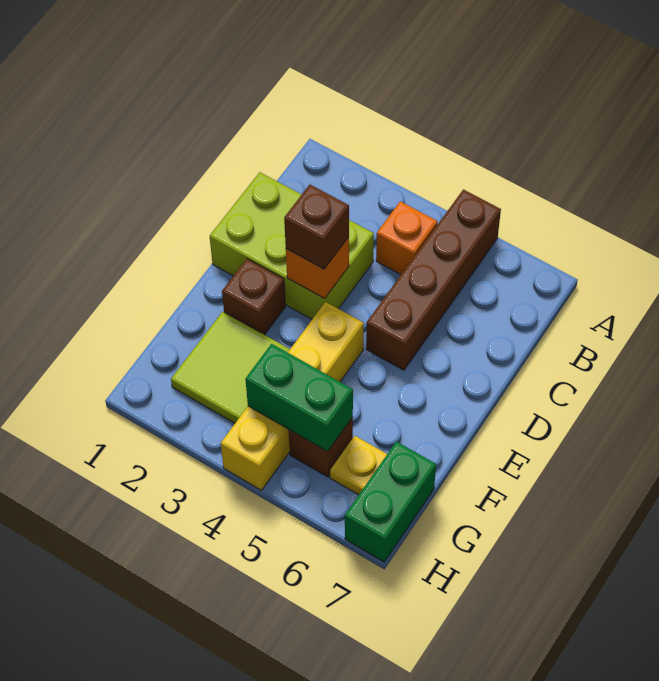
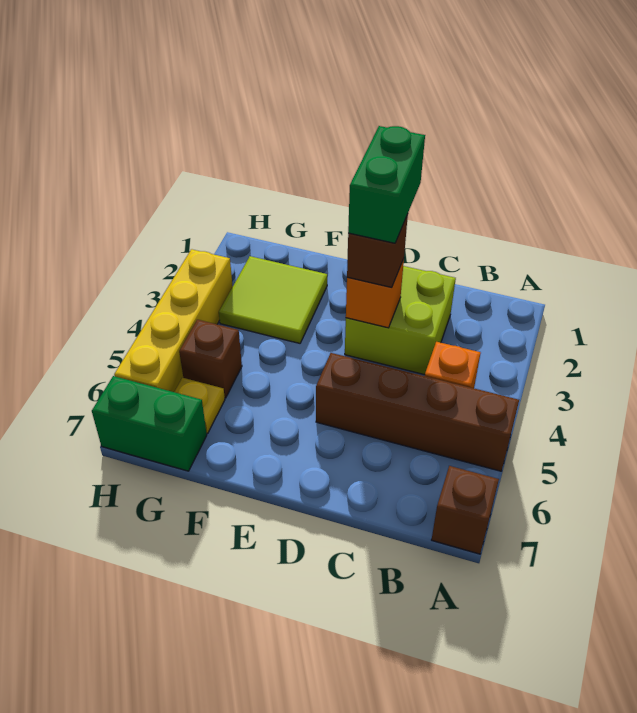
lime brick C1:D3 level 1 -> lime brick C2:D3 level 1
brown brick E2 level 1 -> brown brick A7 level 1
yellow brick E4:H4 level 1 -> yellow brick H3:H6 level 1
green brick G4:G5 level 2 -> green brick D2:D3 level 4

